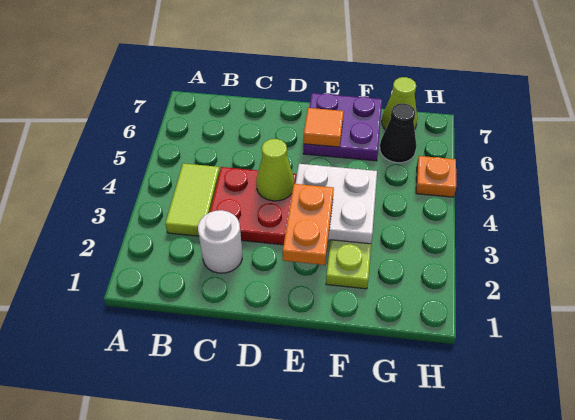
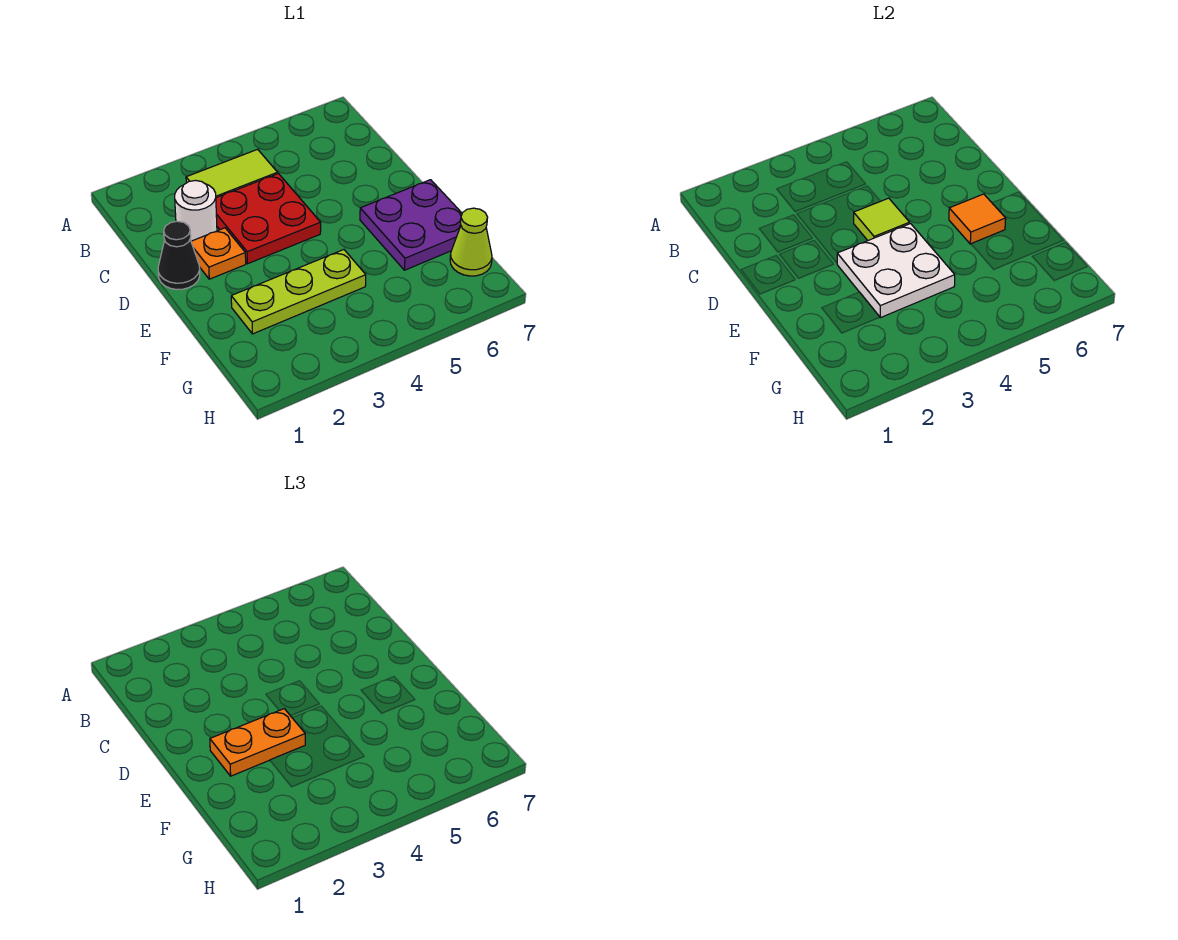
lime cone D4 level 2 -> lime tile D4 level 2
black cone G6 level 1 -> black cone D1 level 1
orange plate H5 level 1 -> orange plate D2 level 1

